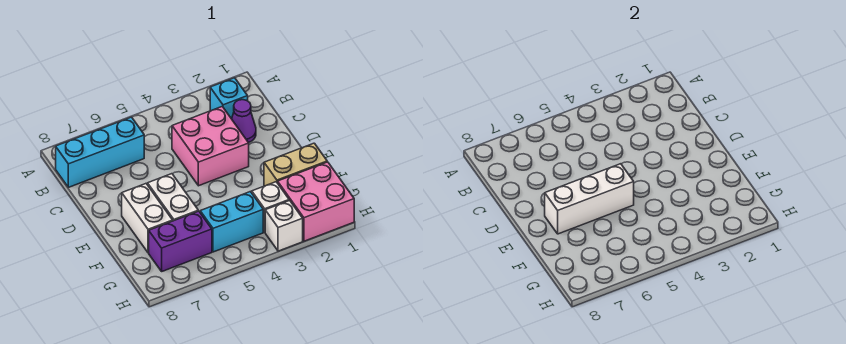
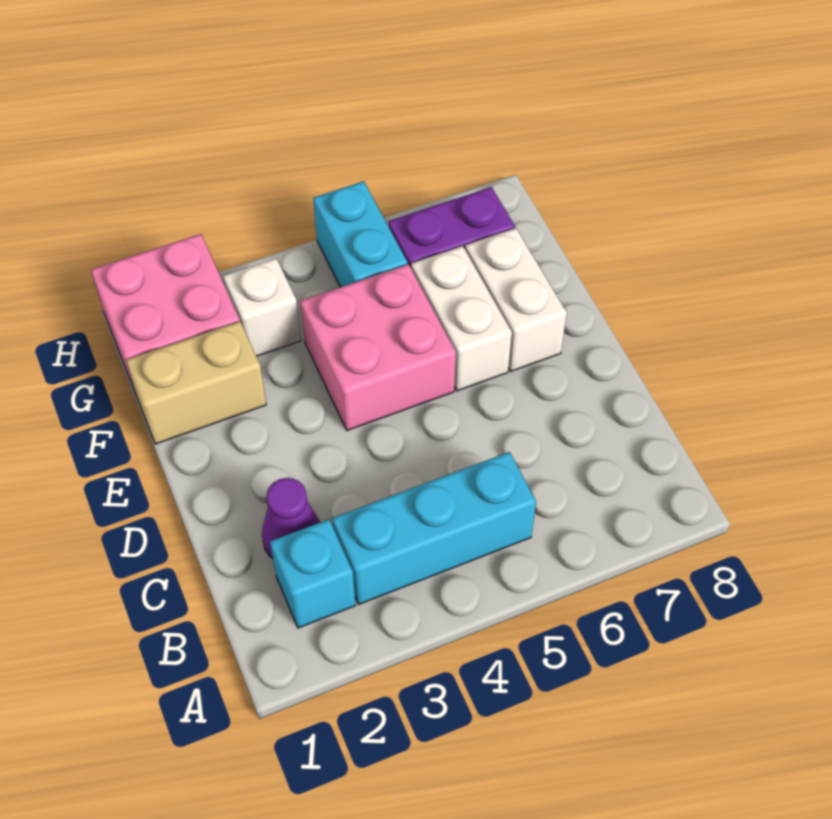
cyan brick B6:B8 level 1 -> cyan brick B3:B5 level 1
pink brick C3:D4 level 1 -> pink brick E4:F5 level 1
white brick E5:E7 level 2 -> none
cyan brick G4:G5 level 1 -> cyan brick G5:H5 level 1
white brick H3 level 1 -> none

